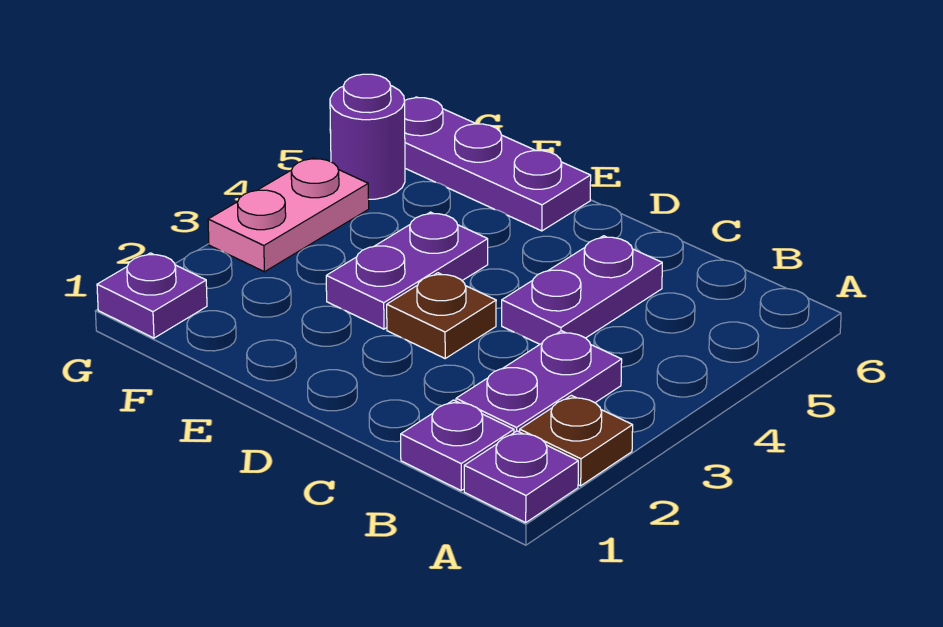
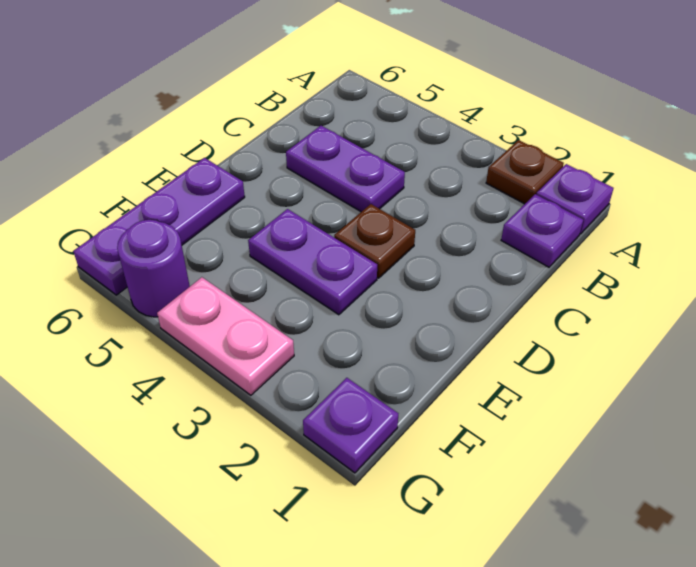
purple plate B2:B3 level 1 -> none

